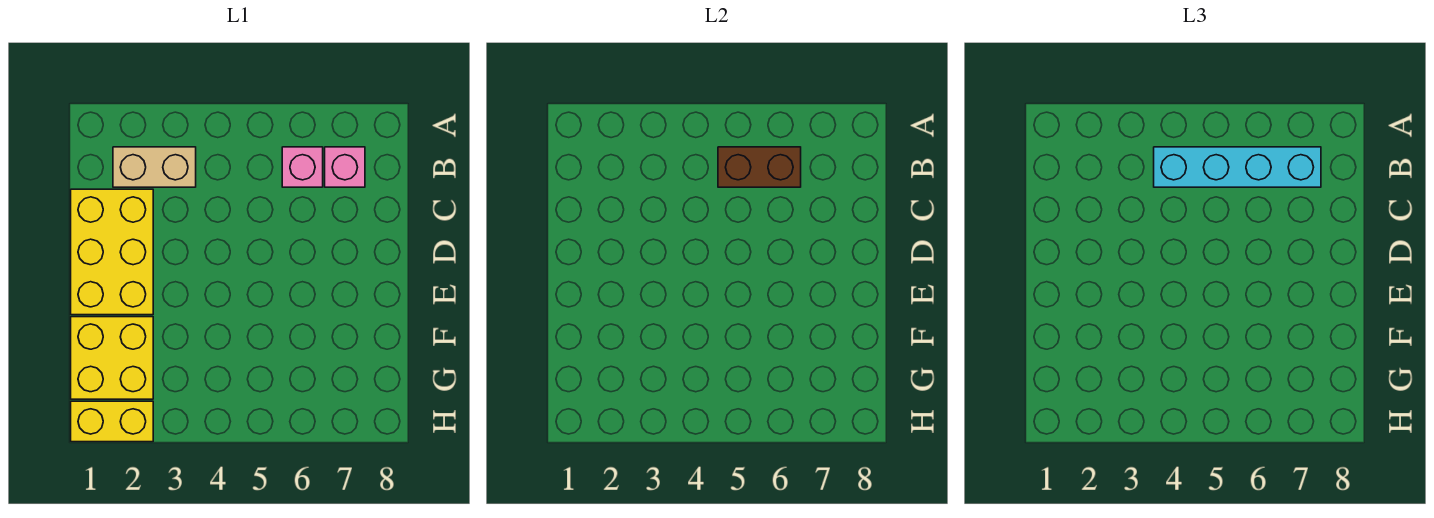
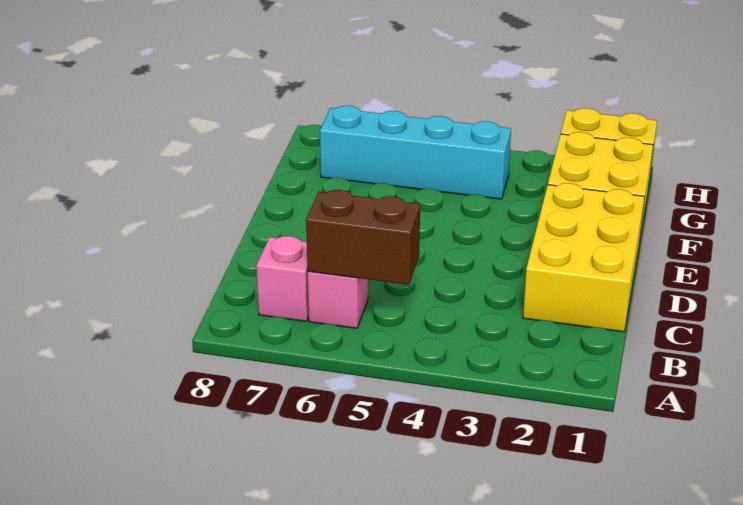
tan brick B2:B3 level 1 -> none
cyan brick B4:B7 level 3 -> cyan brick G4:G7 level 1

